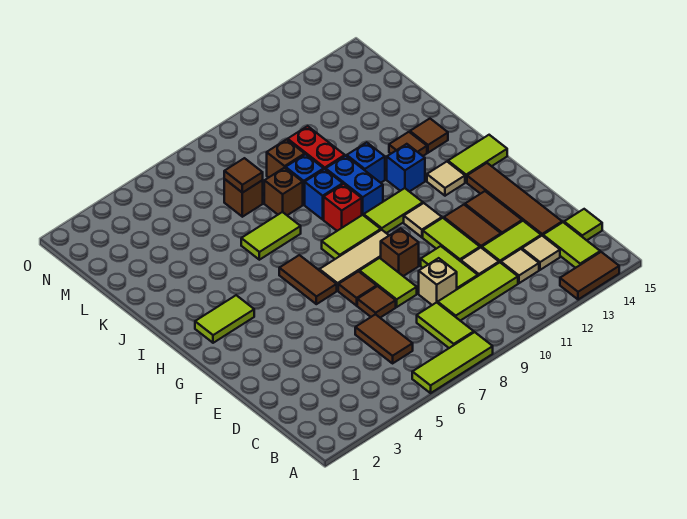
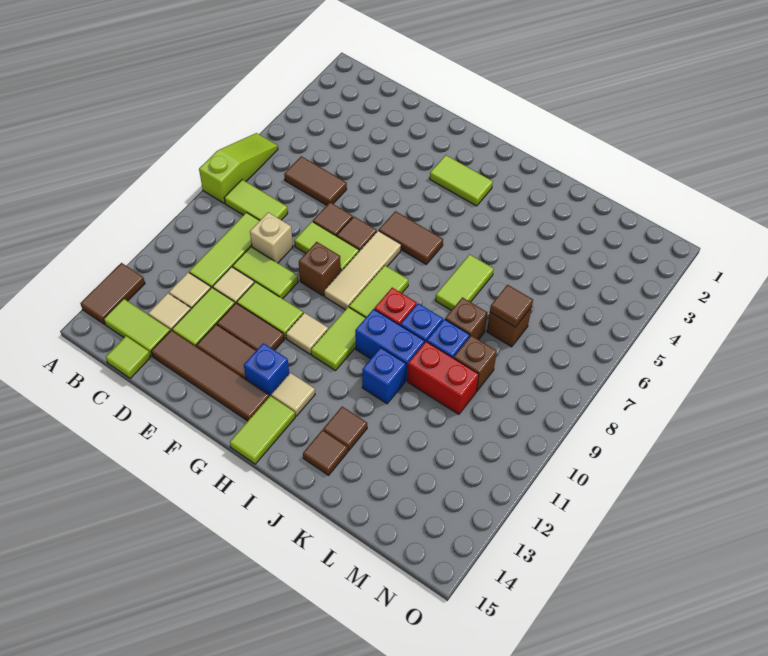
lime tile A6:A8 level 1 -> lime slope A6:A8 level 1 top 8
lime tile H2:H3 level 1 -> lime tile G3:H3 level 1
blue brick I12 level 1 -> blue brick G13 level 1

